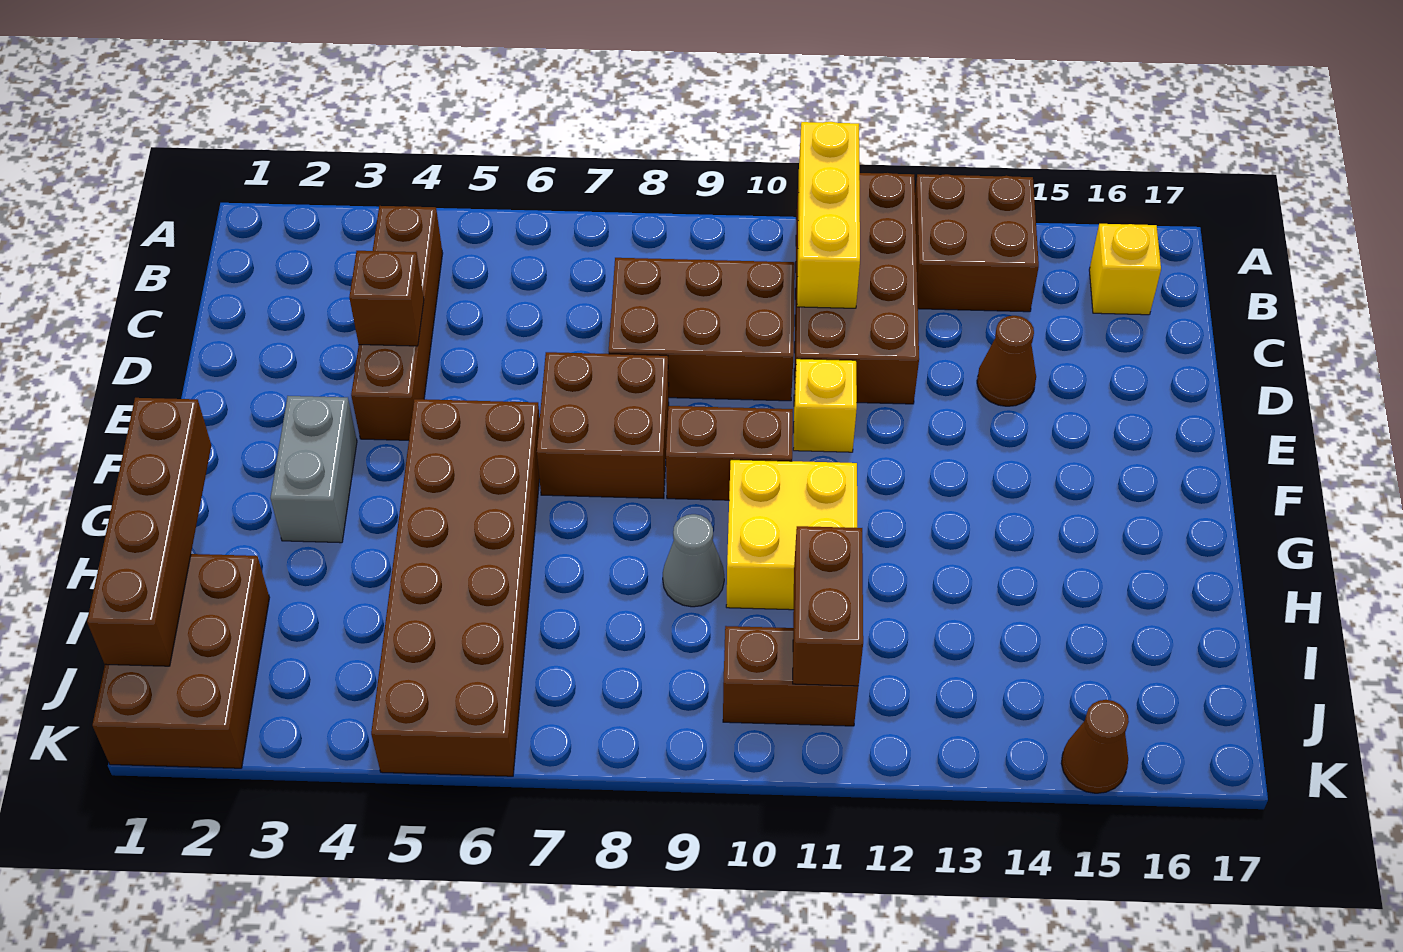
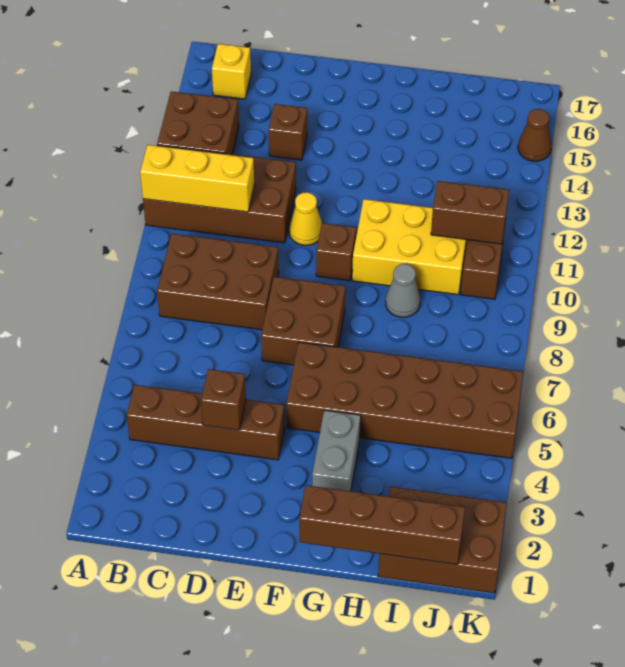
brown brick C8:D10 level 1 -> brown brick B8:D9 level 1
brown cone D14 level 1 -> brown brick D14 level 1
yellow brick E11 level 1 -> yellow cone E11 level 1
grey brick F3:G3 level 1 -> grey brick G3:G4 level 1
brown brick F9:F10 level 1 -> brown brick F10 level 1
yellow brick G10:H11 level 1 -> yellow brick G10:I11 level 1

